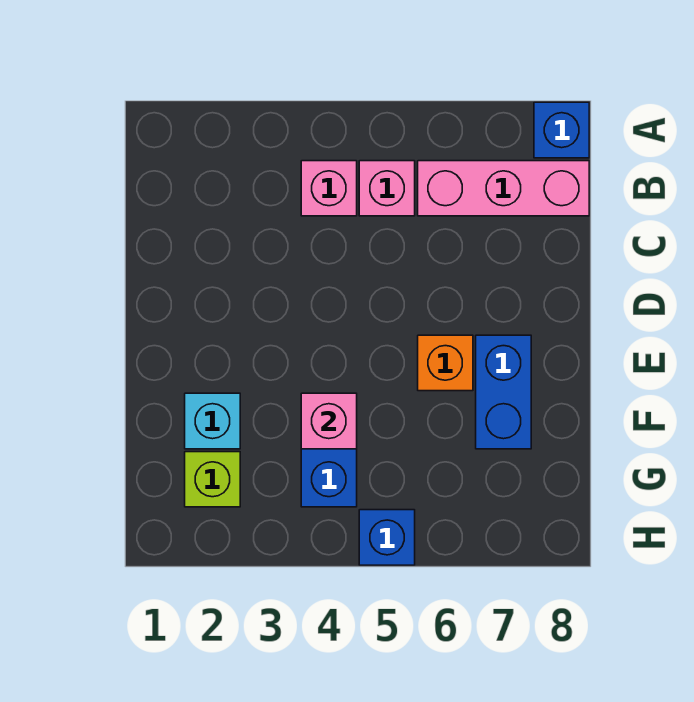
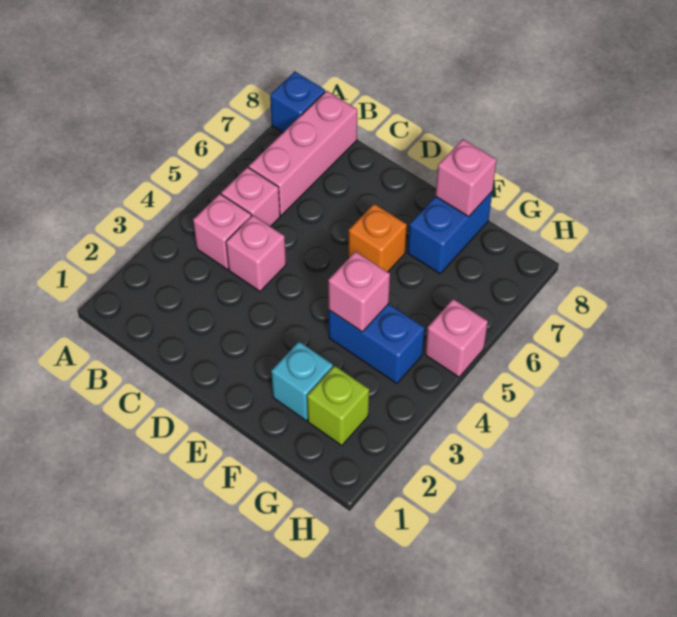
none -> pink brick C4 level 1
blue brick E7:F7 level 1 -> blue brick F7:F8 level 1
none -> pink brick F8 level 2
blue brick H5 level 1 -> pink brick H5 level 1

